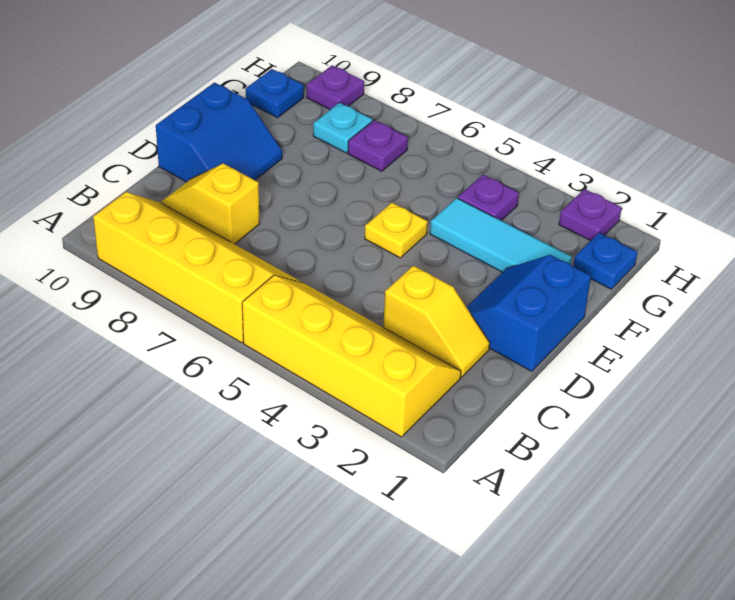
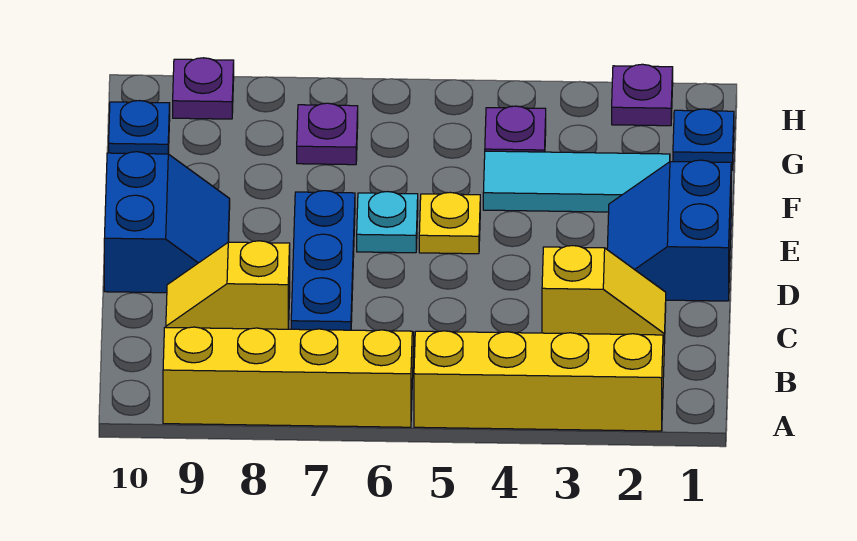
none -> blue plate C7:E7 level 1
cyan plate G8 level 1 -> cyan plate E6 level 1

